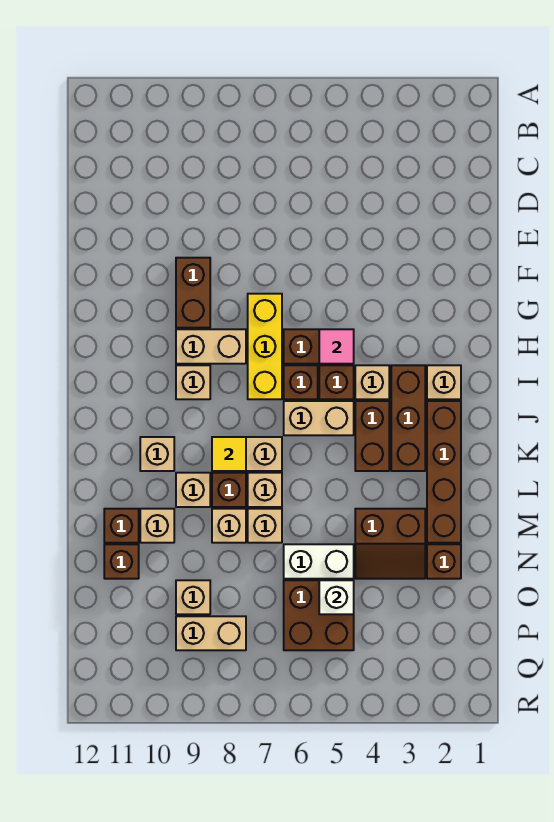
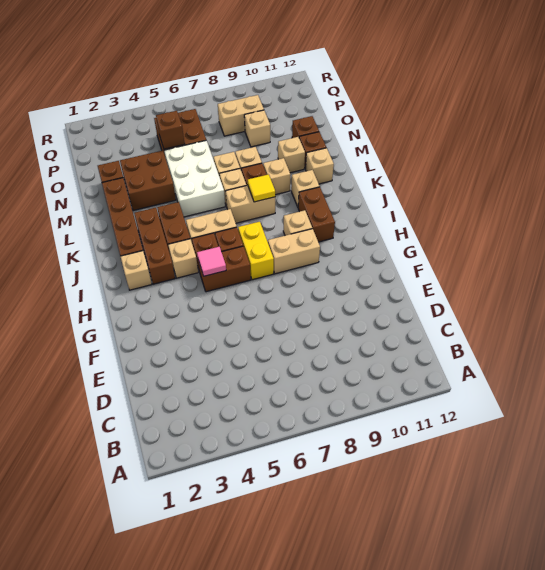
brown brick F9:G9 level 1 -> brown brick I10:J10 level 1
yellow brick G7:I7 level 1 -> yellow brick H7:I7 level 1
none -> tan brick L11 level 1
brown slope M3:N4 level 1 top M -> brown brick M3:N4 level 1
white brick N5:N6 level 1 -> white brick L5:N6 level 1
white brick O5 level 2 -> brown brick O5 level 2

